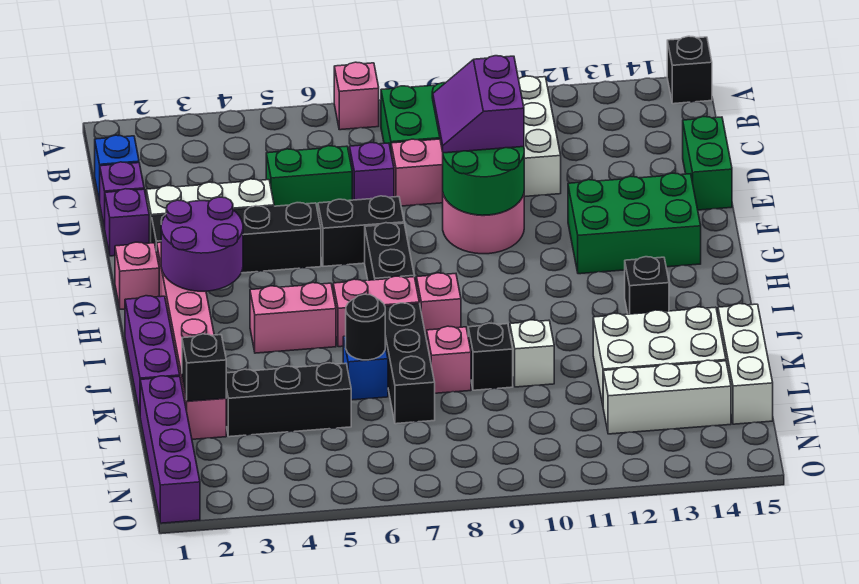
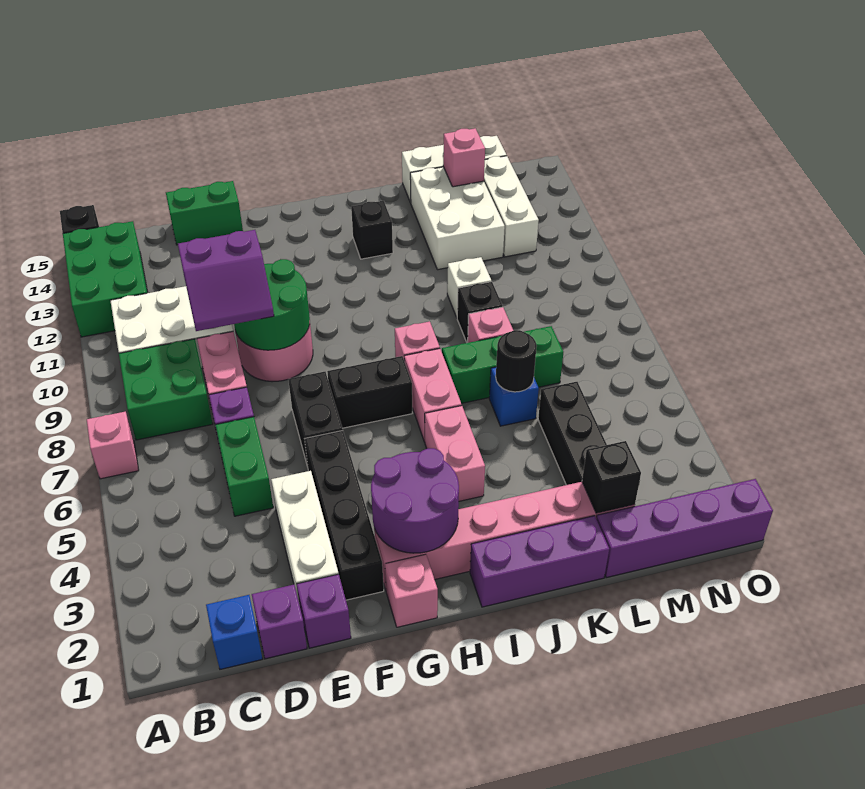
green brick F12:G14 level 1 -> green brick A12:B14 level 1
black brick J7:L7 level 1 -> green brick J7:L7 level 1
none -> pink brick L14 level 2

